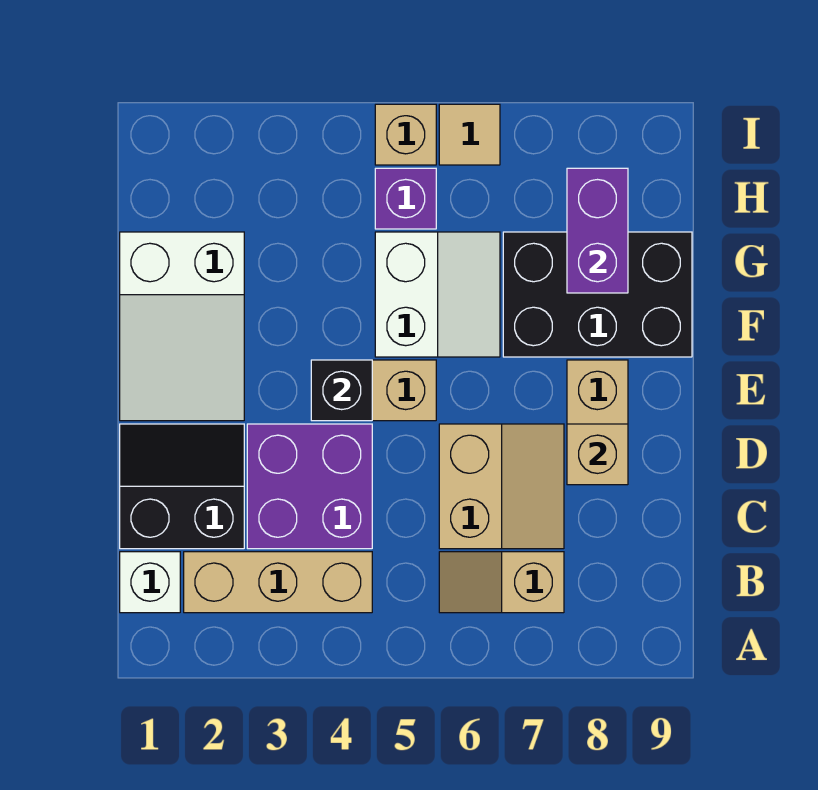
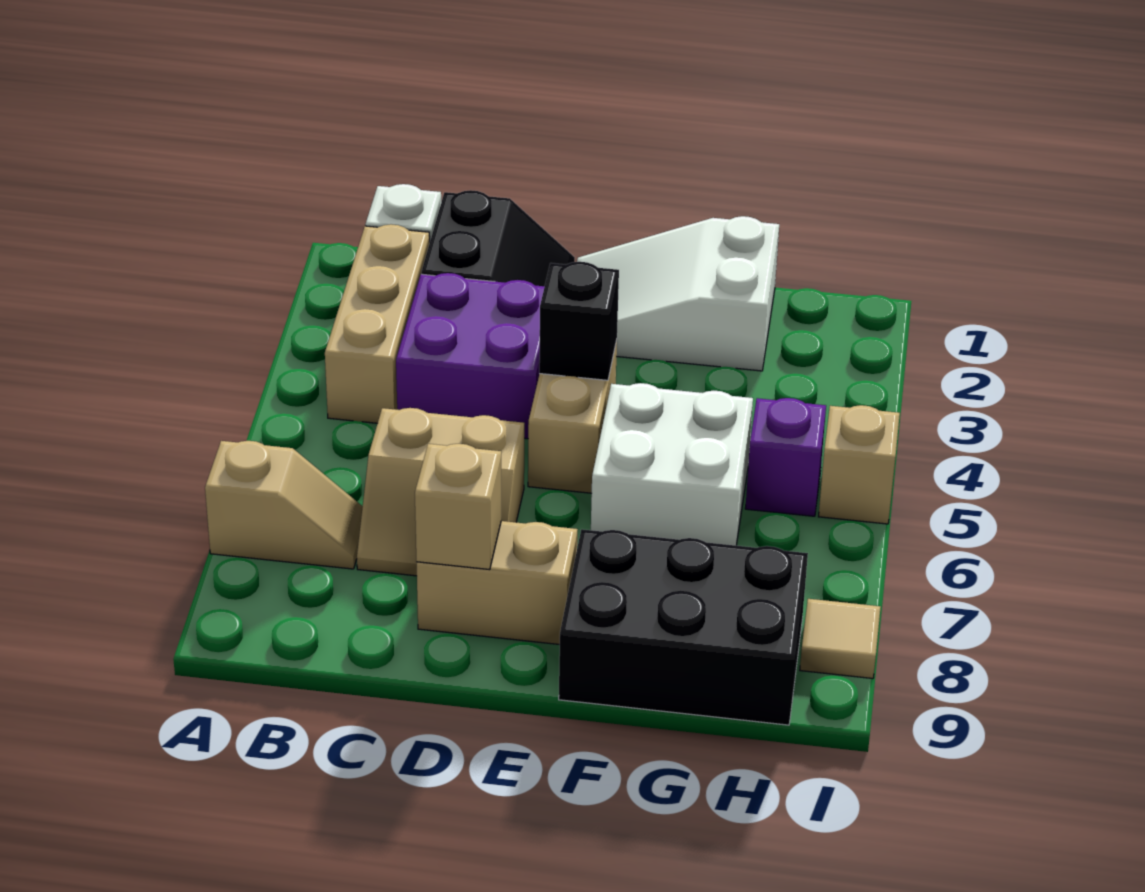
tan slope B6:B7 level 1 top 7 -> tan slope A7:B7 level 1 top A
white slope F5:G6 level 1 top 5 -> white brick F5:G6 level 1
black brick F7:G9 level 1 -> black brick F8:H9 level 1
purple brick G8:H8 level 2 -> none
tan tile I6 level 1 -> tan tile I8 level 1

